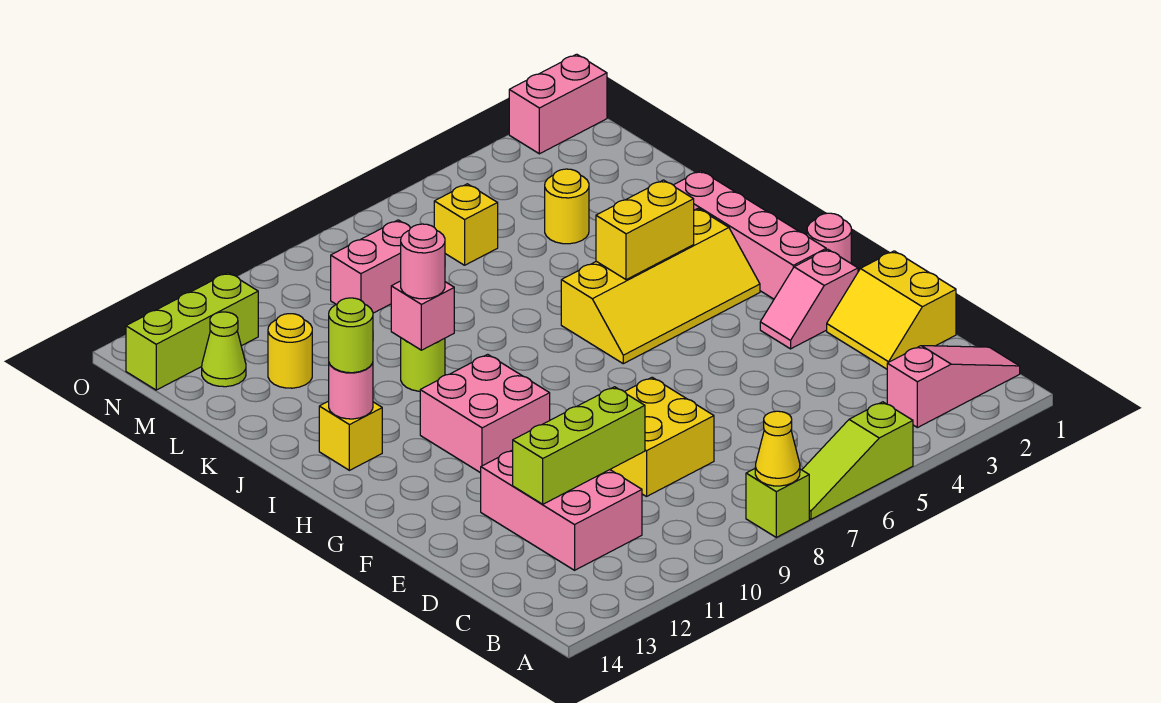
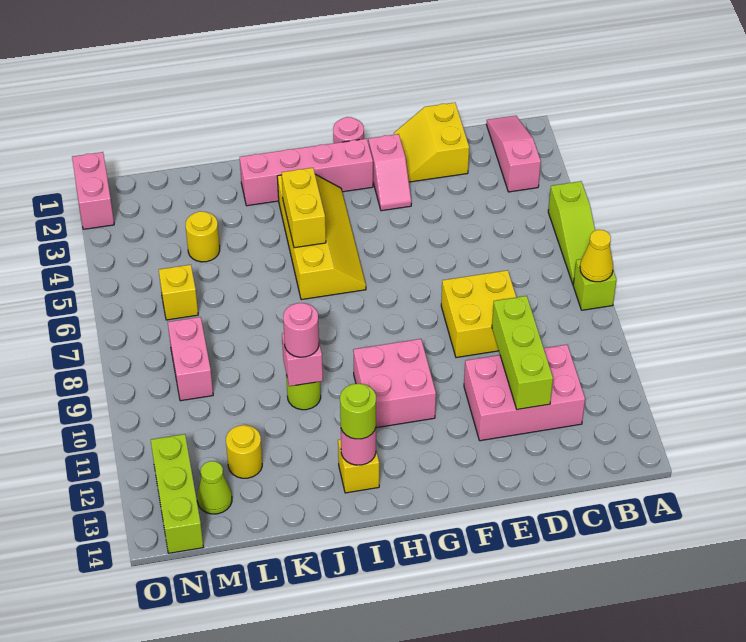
yellow slope D1:E2 level 1 top 1 -> yellow slope D1:E2 level 1 top D

